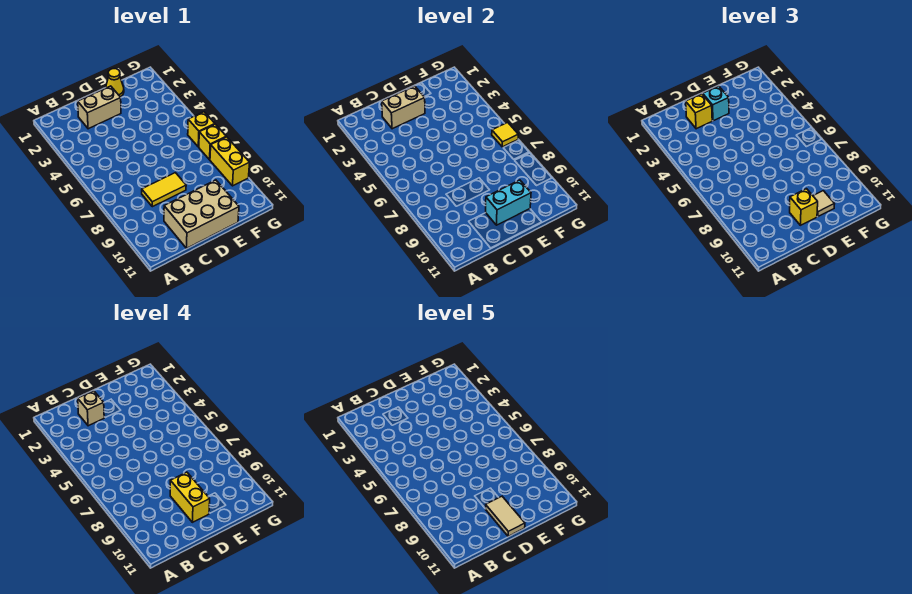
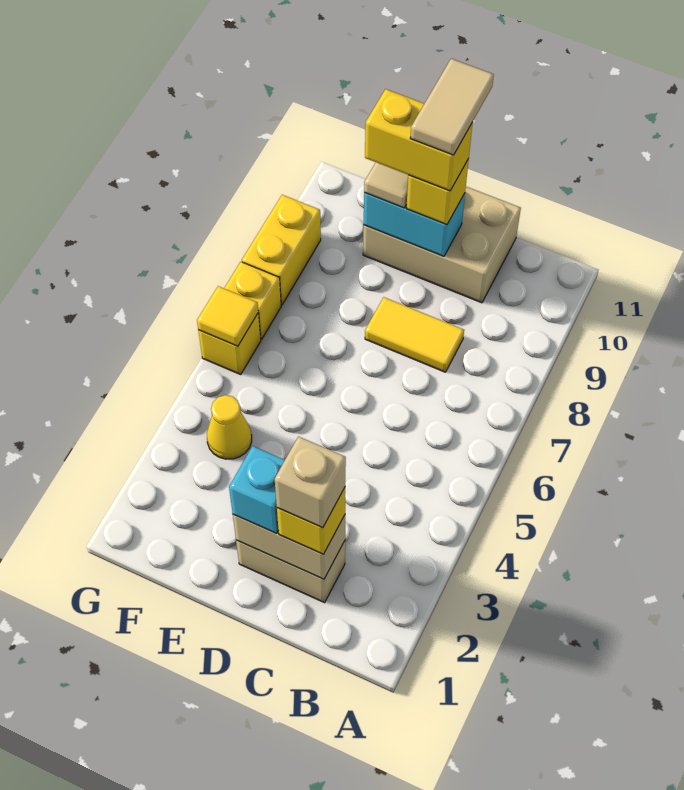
yellow brick D9:D10 level 4 -> yellow brick D10:E10 level 4
yellow cone E1 level 1 -> yellow cone F4 level 1

